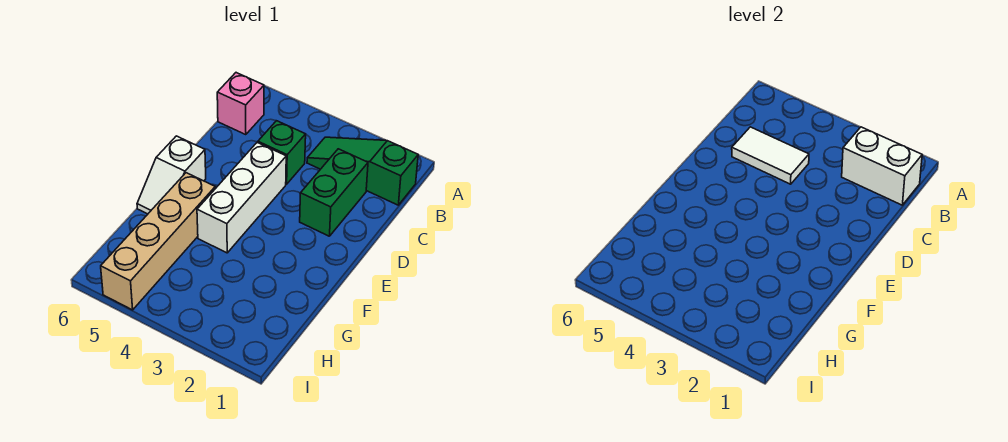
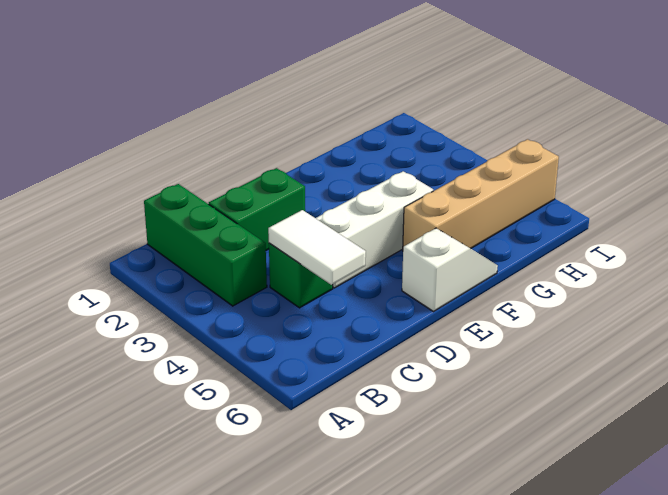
green slope B1:B3 level 1 top 1 -> green brick B1:B3 level 1
white brick B1:B2 level 2 -> none
pink brick B6 level 1 -> none

